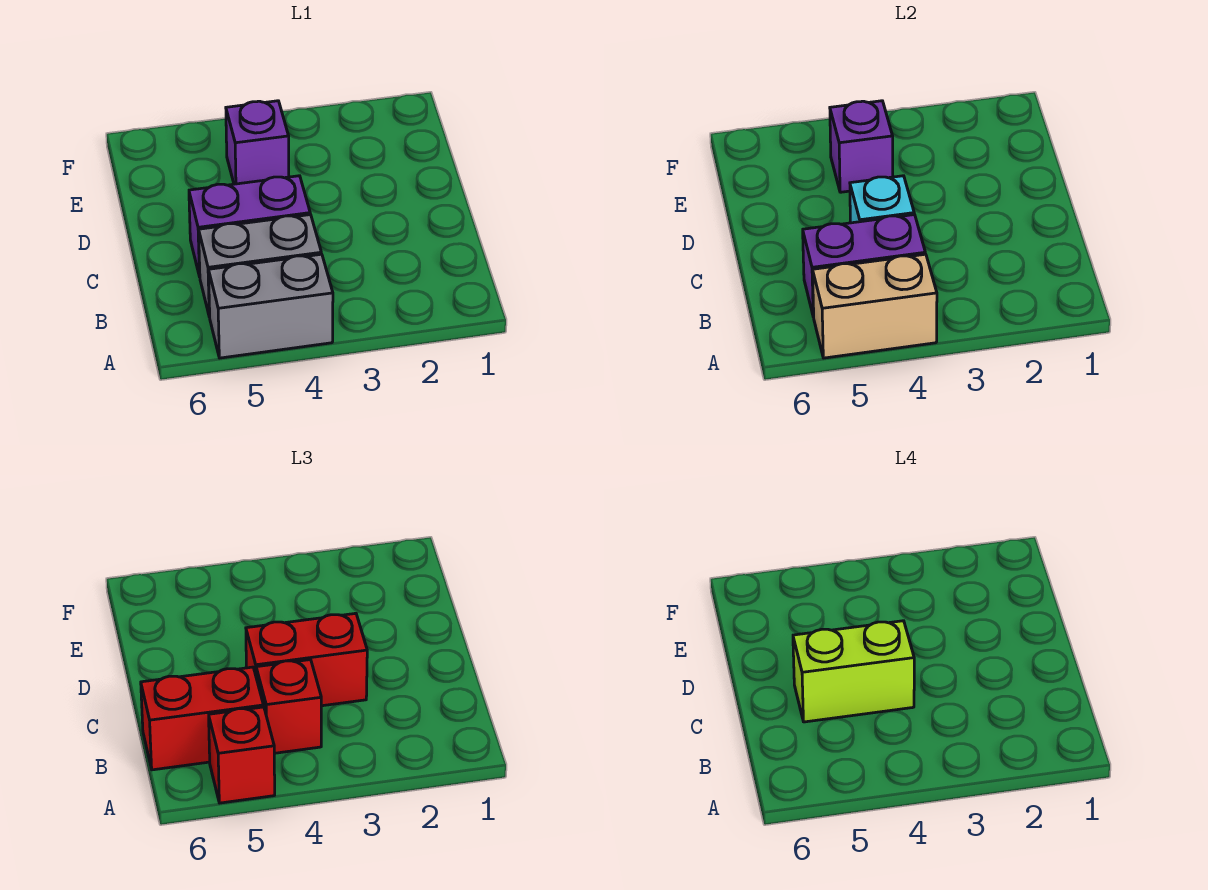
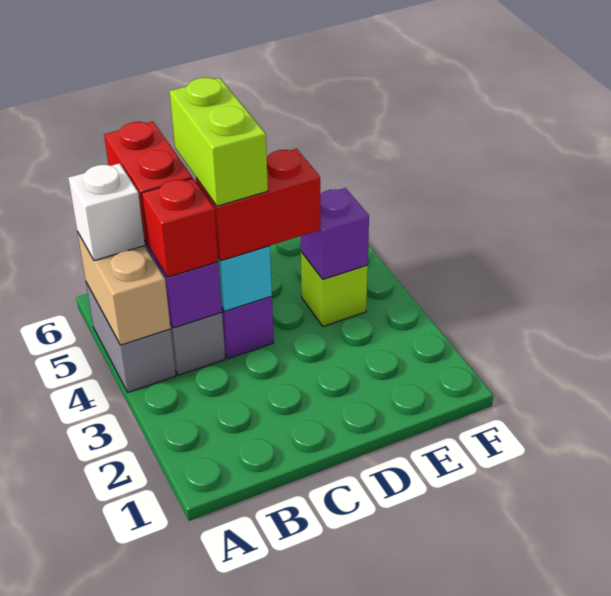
red brick A5 level 3 -> white brick A5 level 3
red brick C3:C4 level 3 -> red brick C4:D4 level 3
purple brick E4 level 1 -> lime brick E4 level 1

